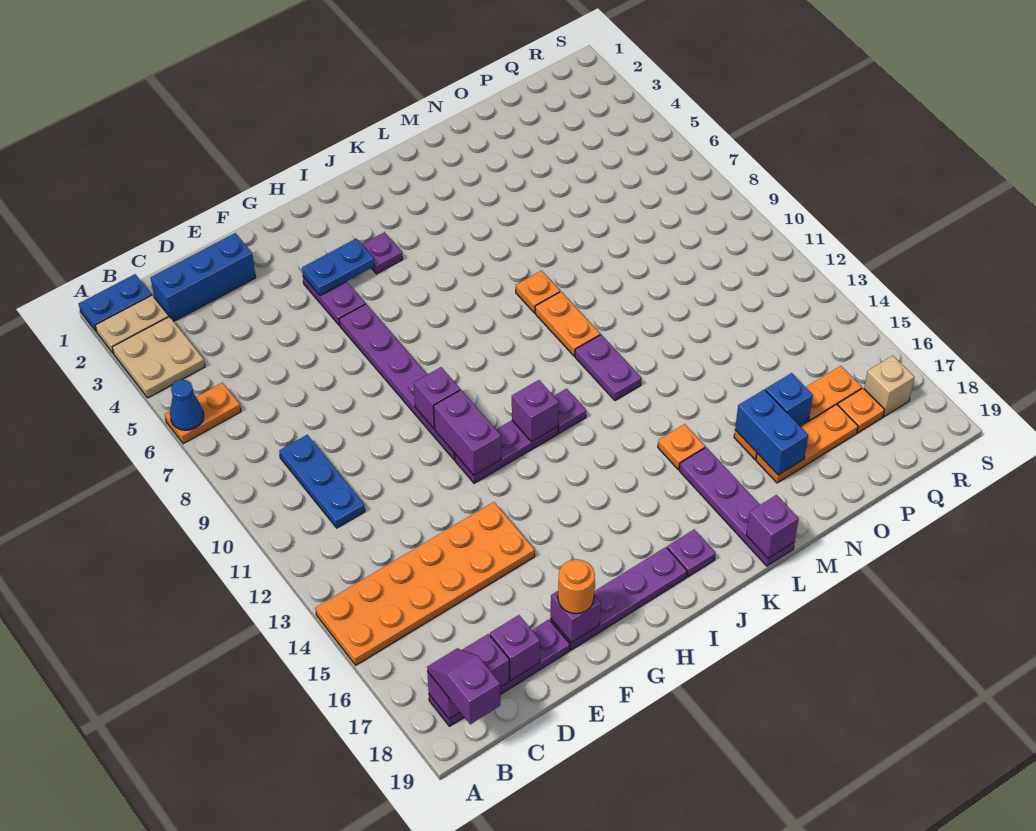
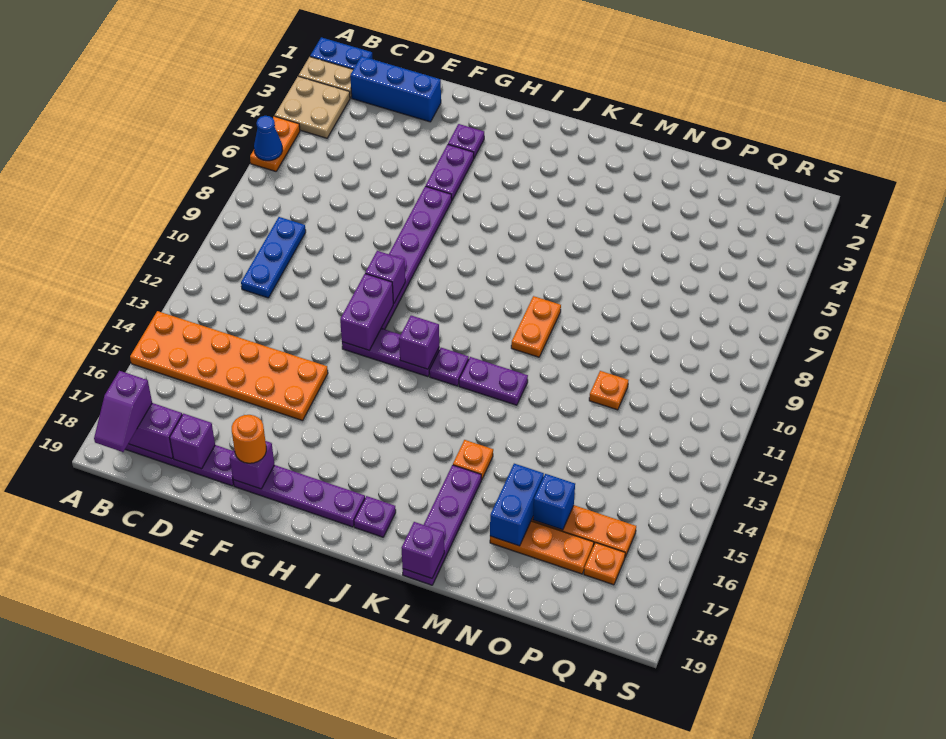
orange plate A6:B6 level 1 -> orange plate A5:A6 level 1
purple slope B18:B19 level 3 top 19 -> purple slope B18:B19 level 3 top 18
blue plate G4:H4 level 2 -> none
purple plate I4 level 1 -> purple plate G3 level 1
orange plate L8 level 1 -> orange plate O11 level 1
purple plate L11:L12 level 1 -> purple plate K12:L12 level 1
tan brick R17 level 1 -> none

